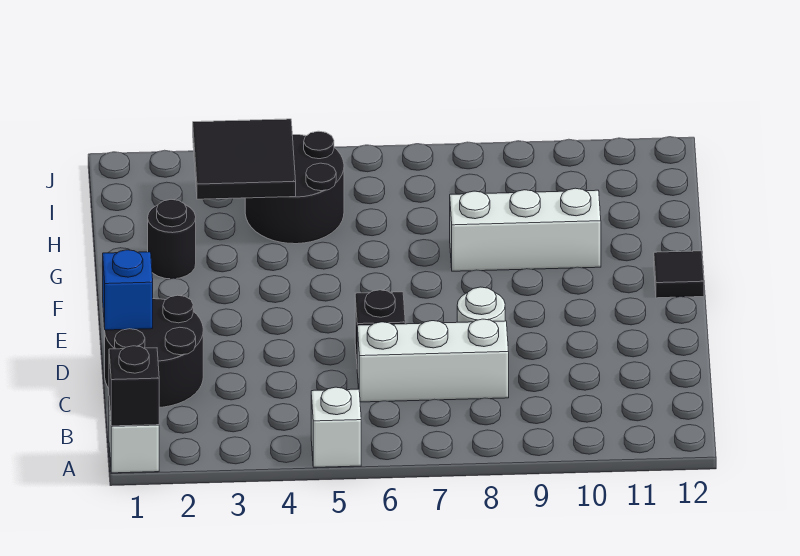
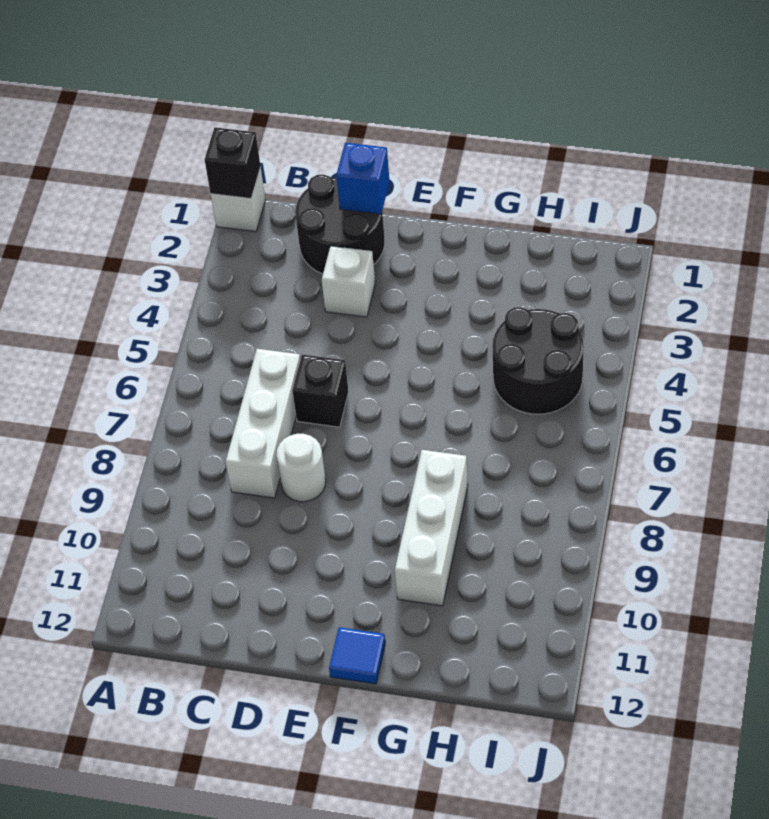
white brick A5 level 1 -> white brick D3 level 1
black tile F12 level 1 -> blue tile F12 level 1
black round brick G2 level 1 -> none
black tile H3:I4 level 2 -> none

